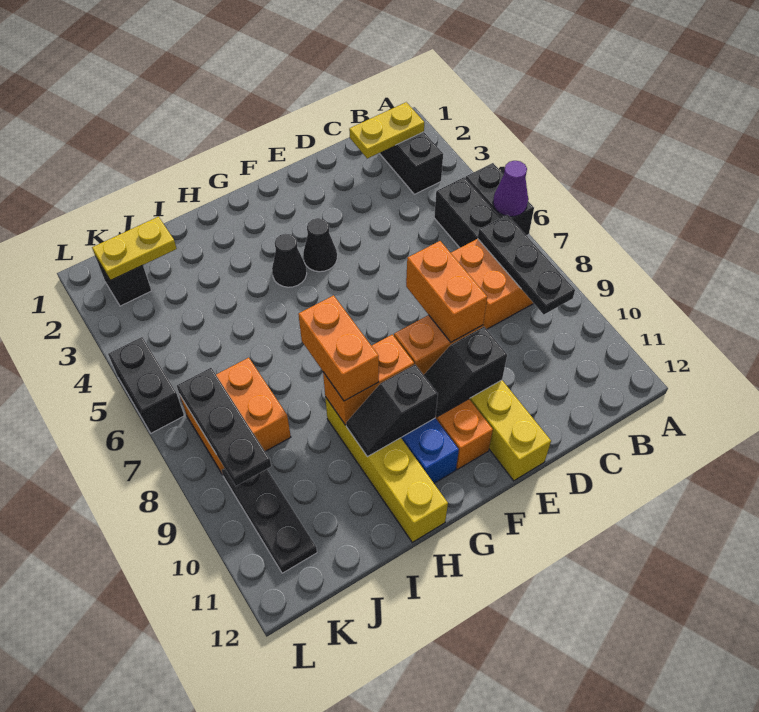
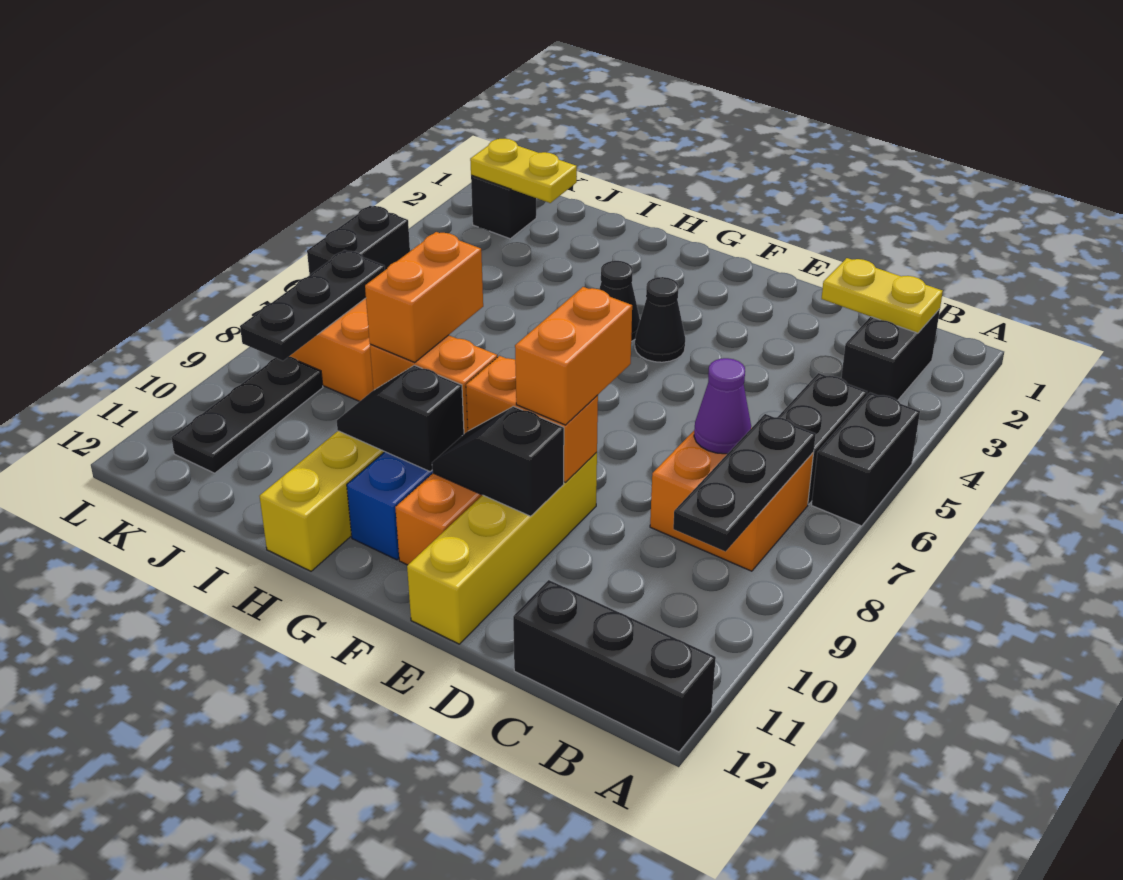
purple cone A6 level 2 -> purple cone C7 level 2
none -> black brick A12:C12 level 1

